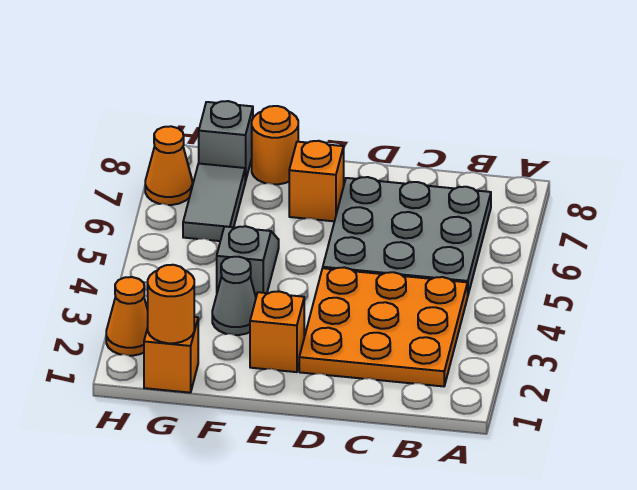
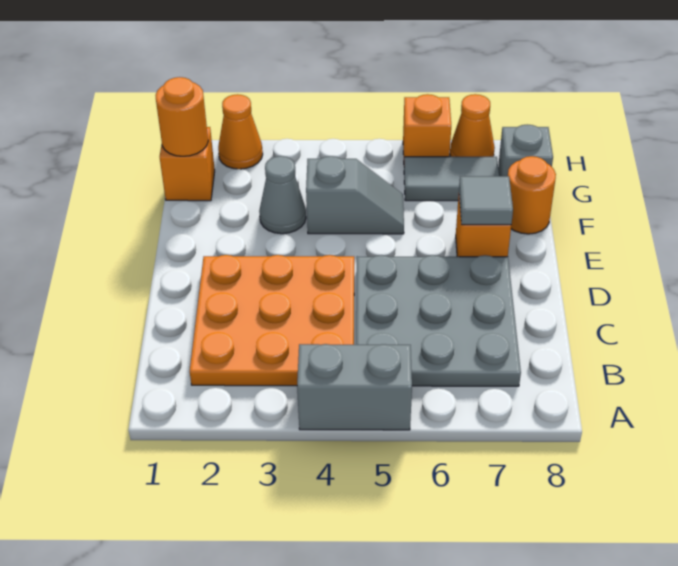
none -> grey brick A4:A5 level 1
orange brick E2 level 1 -> orange brick H6 level 1
none -> grey tile E7 level 2

